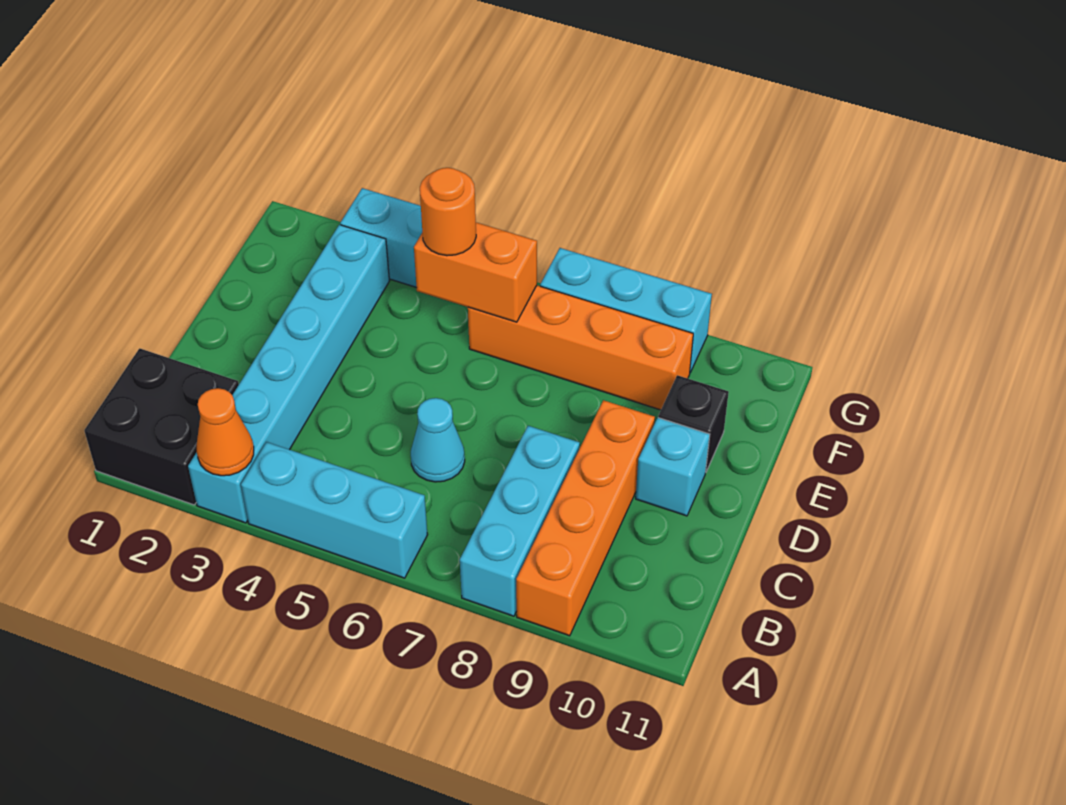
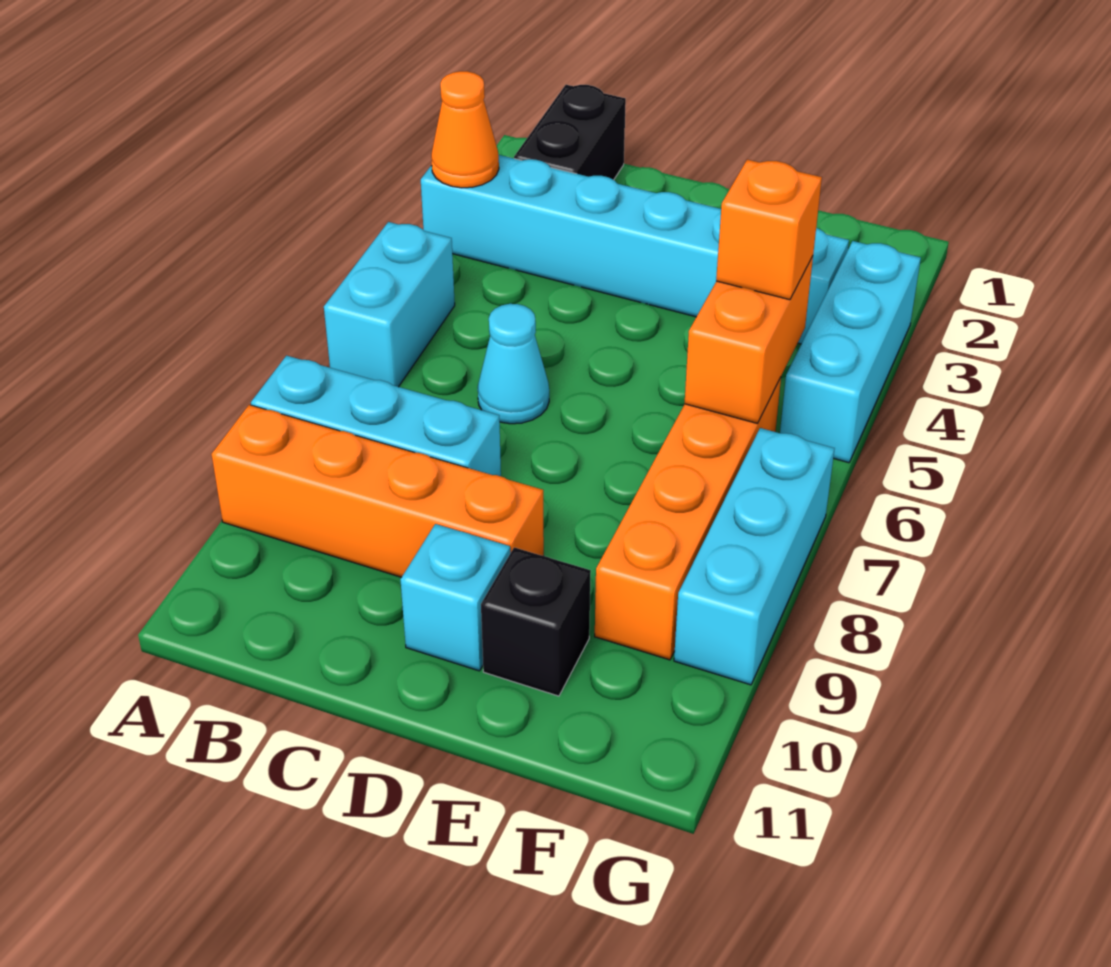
black brick A1:B2 level 1 -> black brick B1:B2 level 1
cyan brick A4:A6 level 1 -> cyan brick A5:A6 level 1
orange round brick F5 level 3 -> orange brick F5 level 3

